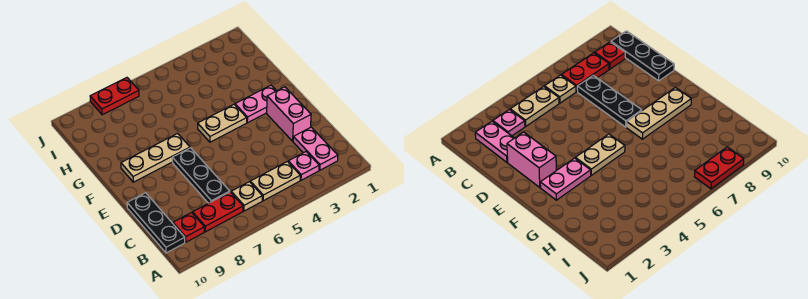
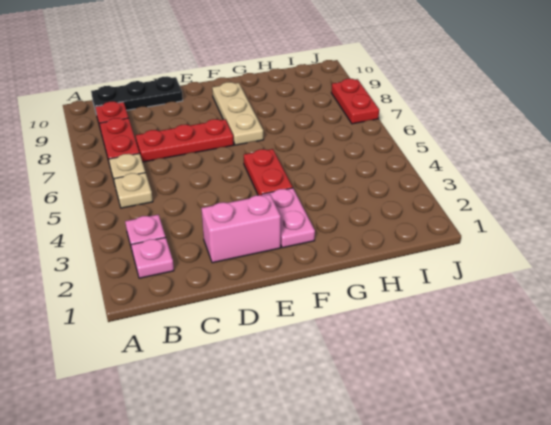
pink plate B2:C2 level 1 -> pink plate B2 level 1
tan plate B4:B5 level 1 -> tan plate B5 level 1
black plate C7:E7 level 1 -> red plate C7:E7 level 1
tan plate F4:F5 level 1 -> red plate F4:F5 level 1

